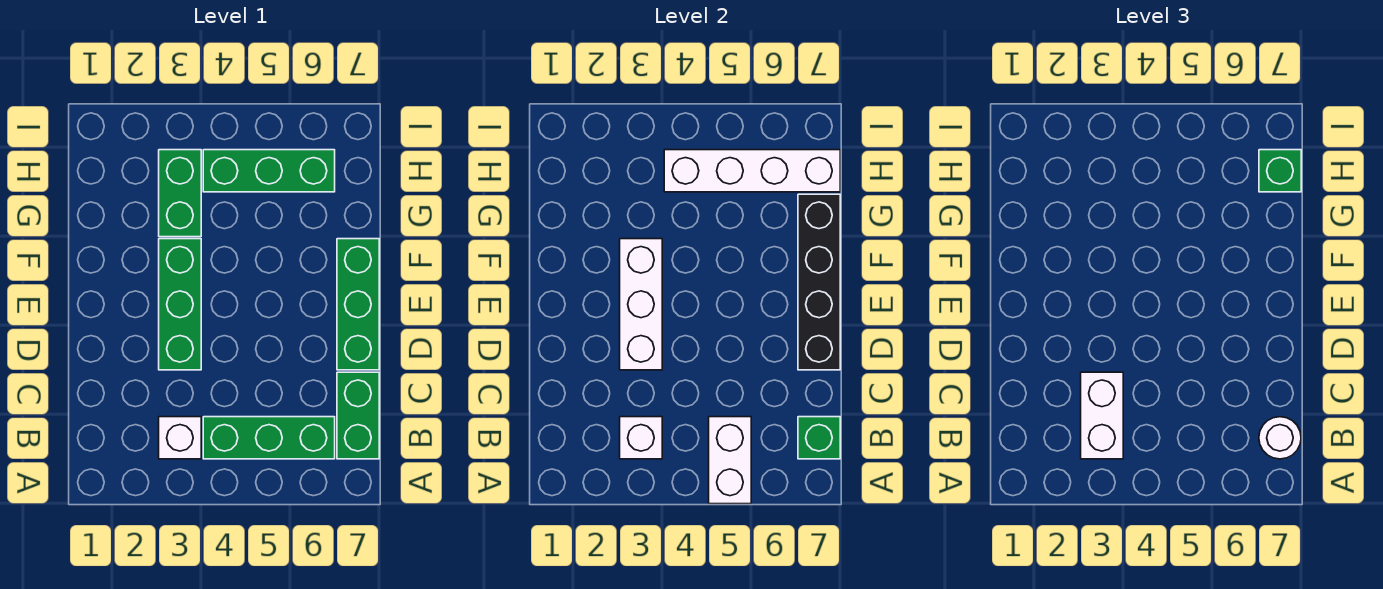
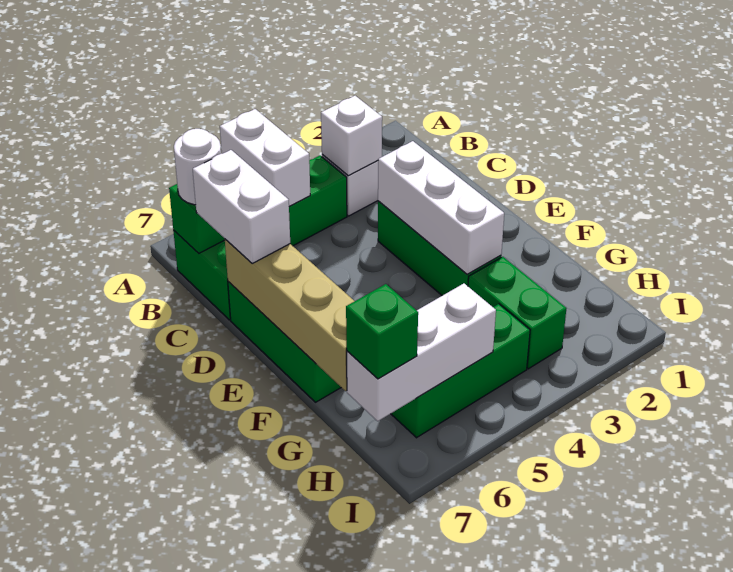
white brick B3:C3 level 3 -> white brick C7:D7 level 3
black brick D7:G7 level 2 -> tan brick D7:G7 level 2
white brick H4:H7 level 2 -> white brick H5:H7 level 2

